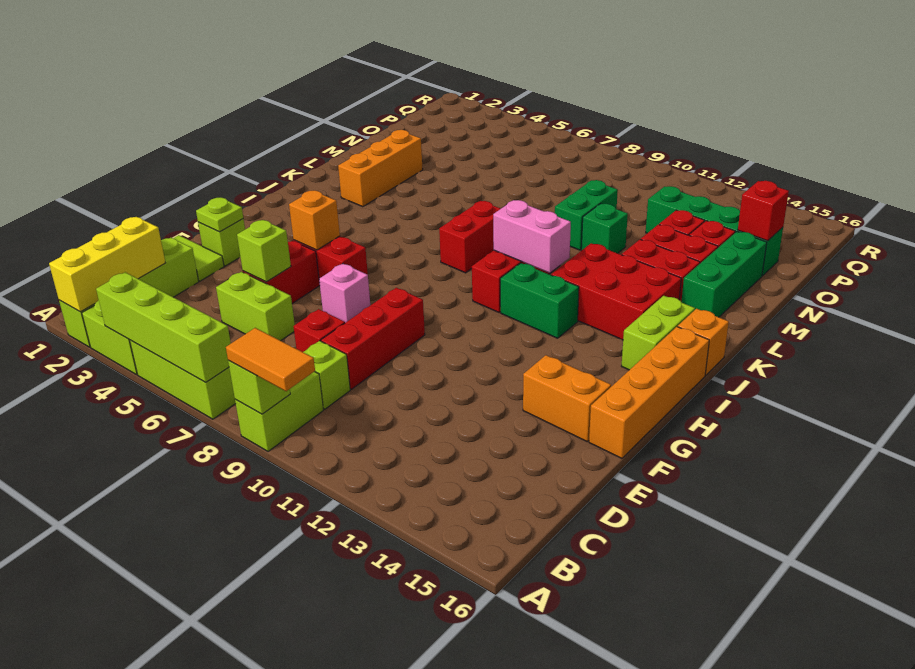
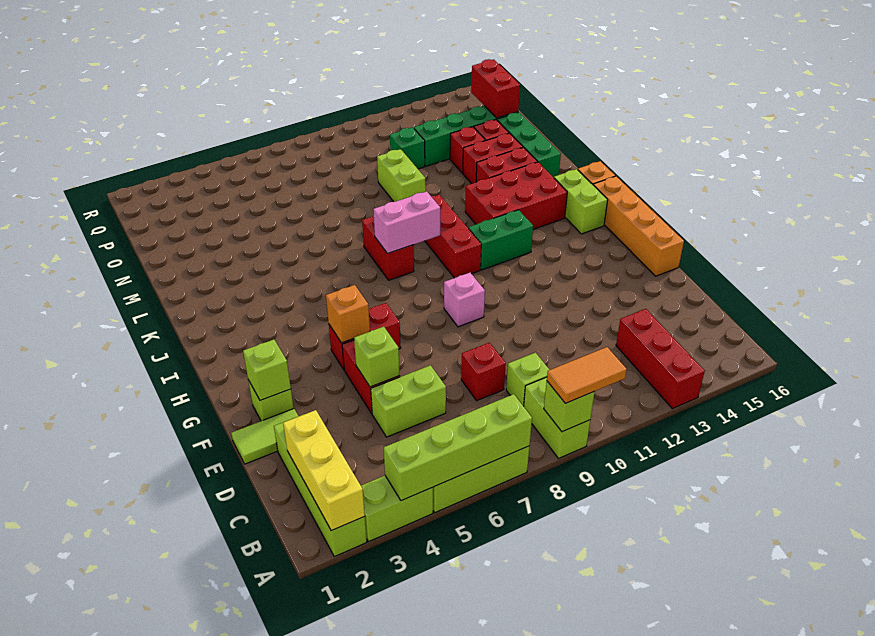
red brick D9:F9 level 1 -> red brick A13:C13 level 1
lime plate F2 level 2 -> lime brick F2 level 2
pink brick F7 level 1 -> pink brick G9 level 1
orange brick F14:F15 level 1 -> none
pink brick J10:J11 level 2 -> pink brick J8:J9 level 2
orange brick K3:M3 level 1 -> none
green brick M10:N10 level 1 -> lime brick M10:N10 level 1
green brick M11 level 1 -> green brick O11 level 1
red brick O15 level 2 -> red brick O15:P15 level 2

